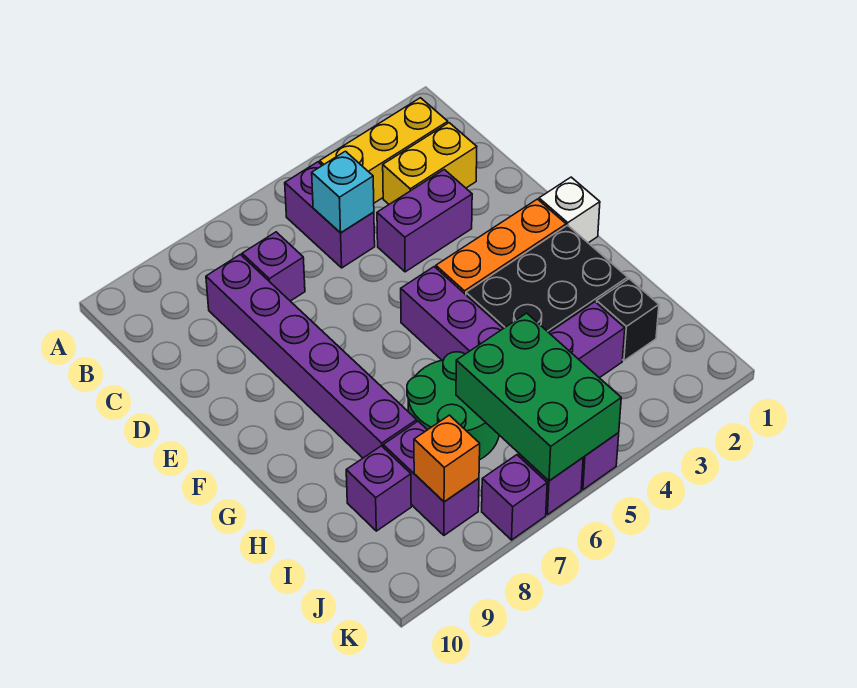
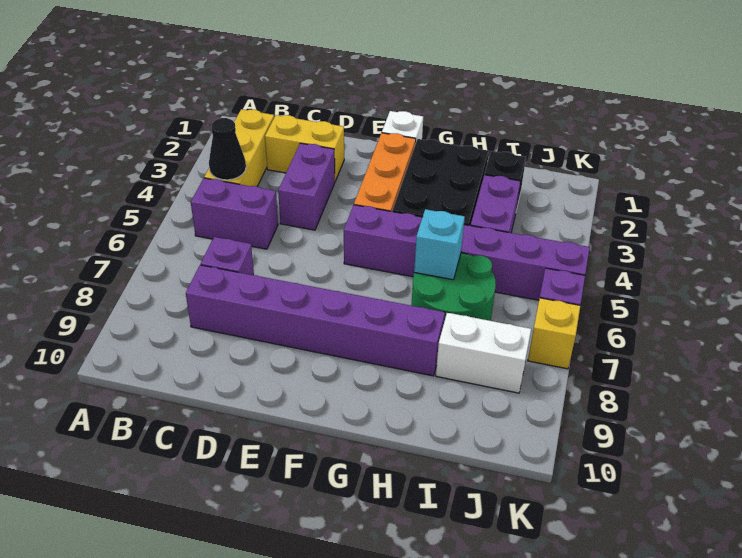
none -> black cone B4 level 2
yellow brick C2:C3 level 1 -> yellow brick C2:D2 level 1
cyan brick C5 level 2 -> cyan brick H6 level 2
green brick I5:K6 level 2 -> none
purple brick I8:J8 level 1 -> white brick I8:J8 level 1
purple brick I9 level 1 -> none
orange brick J8 level 2 -> none
purple brick K7 level 1 -> yellow brick K7 level 1

